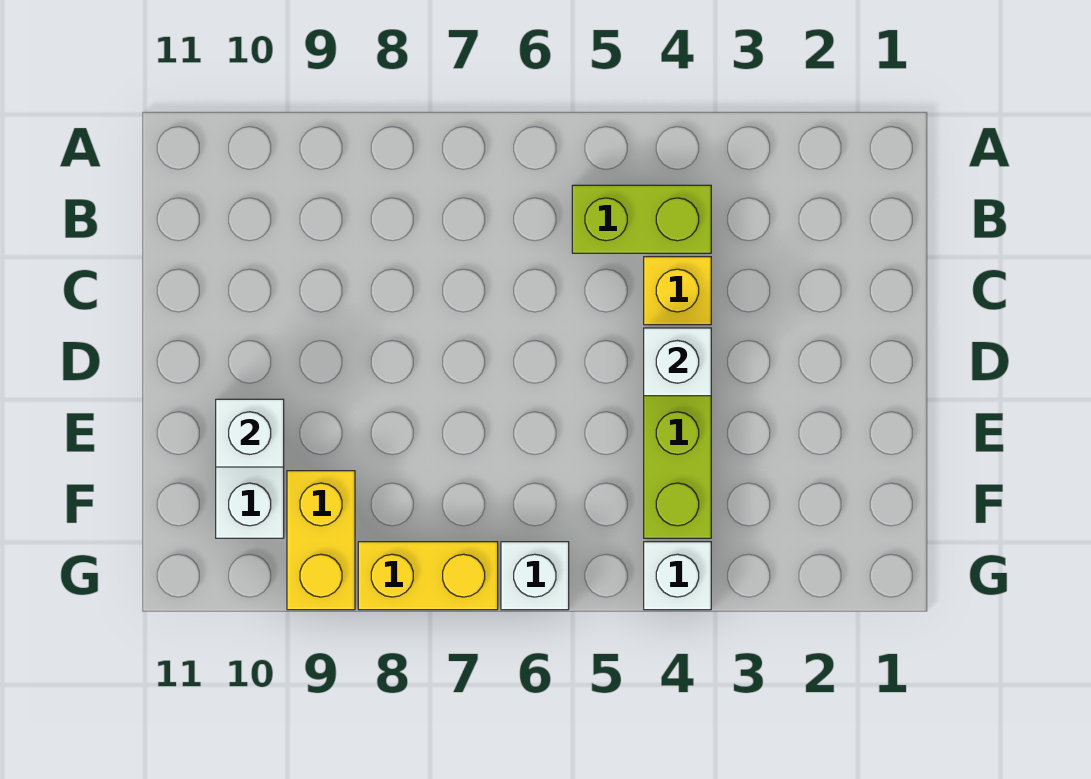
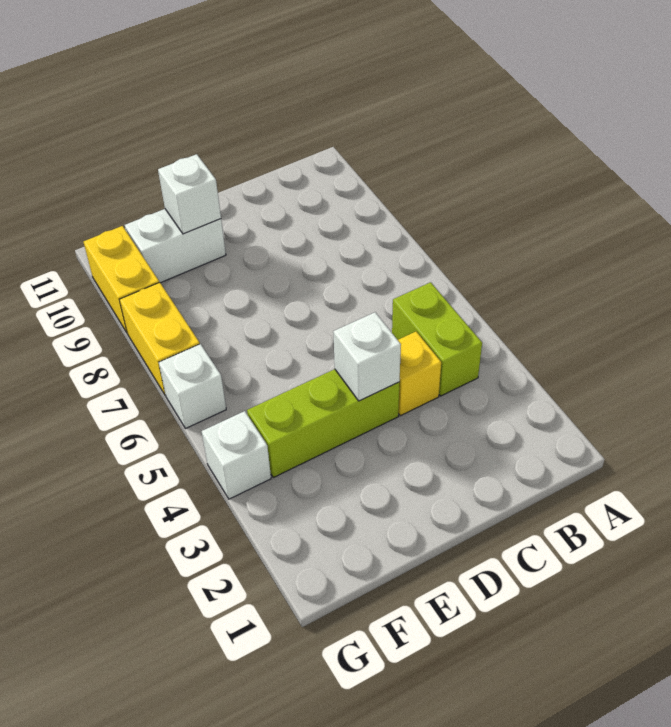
yellow brick F9:G9 level 1 -> yellow brick G9:G10 level 1

